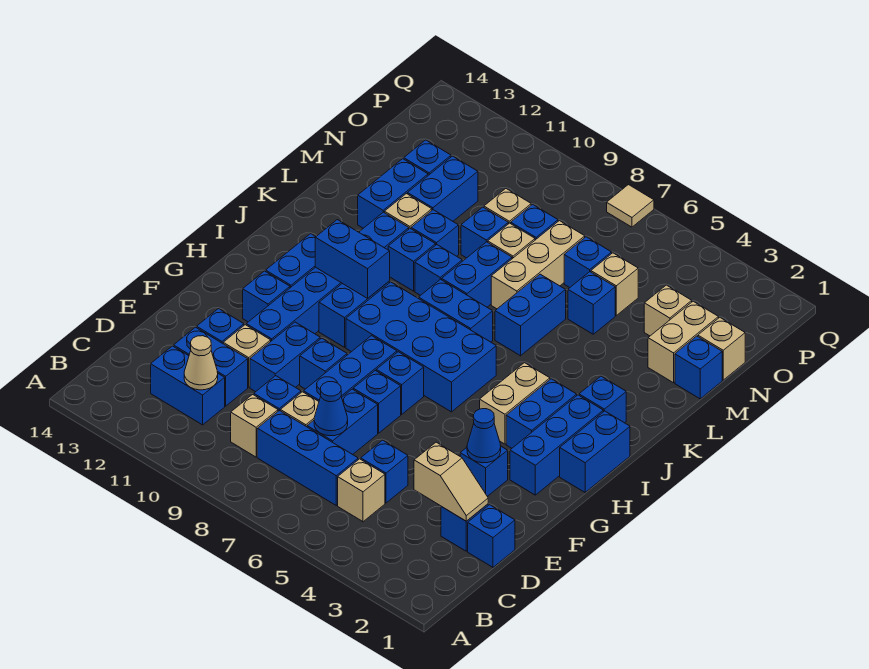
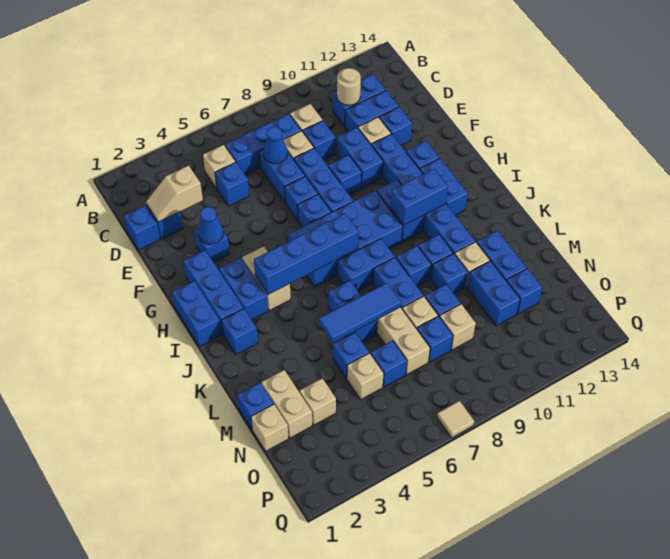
tan cone C11 level 2 -> tan round brick C11 level 2
none -> blue brick I4:I7 level 2
none -> blue tile L5:L7 level 2

